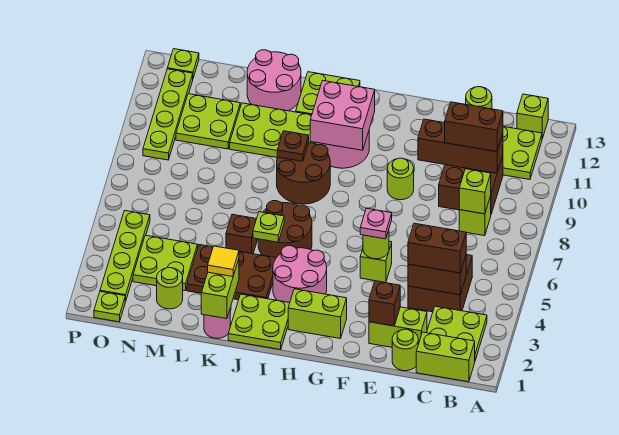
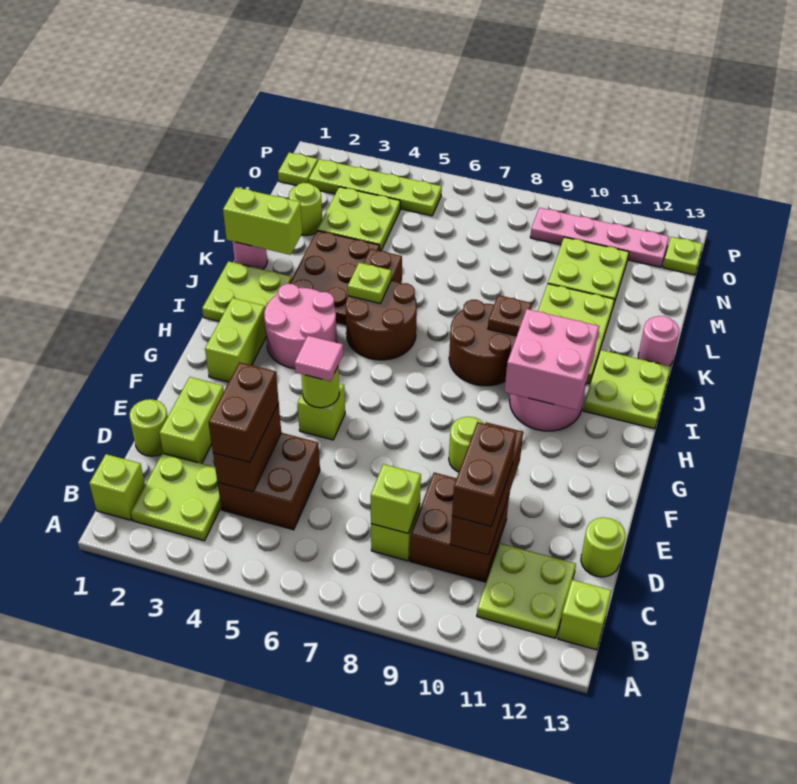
lime brick B1:C1 level 1 -> lime brick B1 level 1
brown brick E2 level 2 -> none
pink plate F5 level 3 -> pink tile F5 level 3
yellow tile K2 level 3 -> none
pink round brick K12:L13 level 1 -> pink round brick K13 level 1
lime plate O9:O12 level 1 -> pink plate O9:O12 level 1

